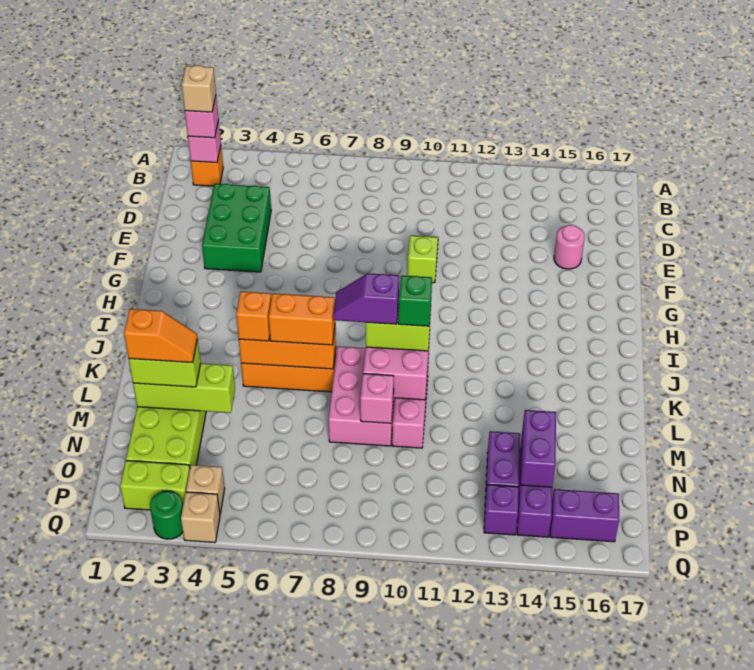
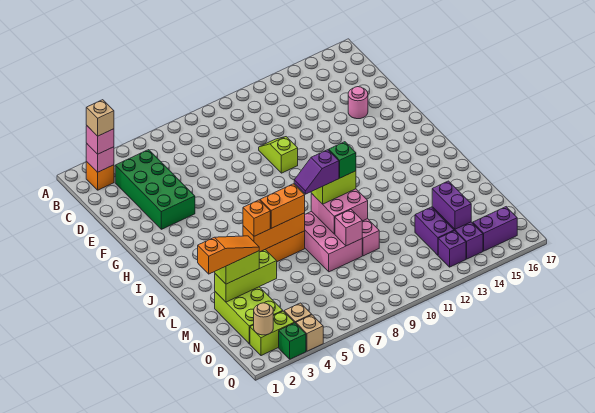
green brick D3:F4 level 1 -> green brick C3:F4 level 1
orange slope M2:M3 level 4 top 2 -> orange slope M1:M3 level 4 top 1
none -> tan round brick P2 level 2
green round brick Q3 level 1 -> green brick Q3 level 1

